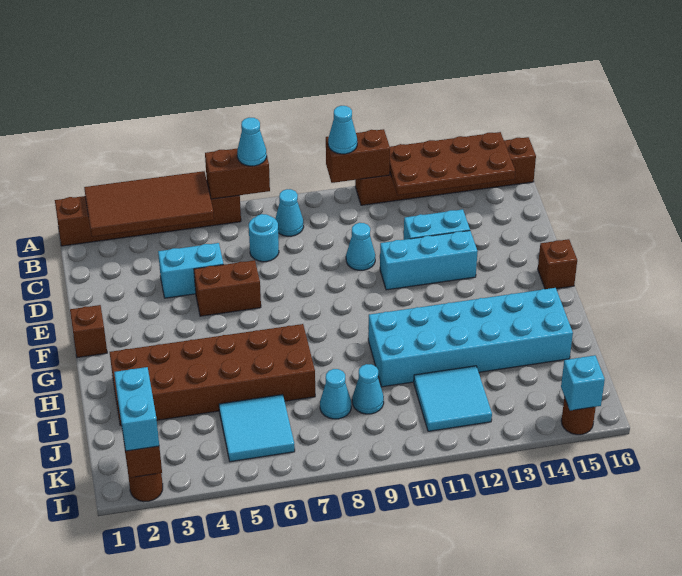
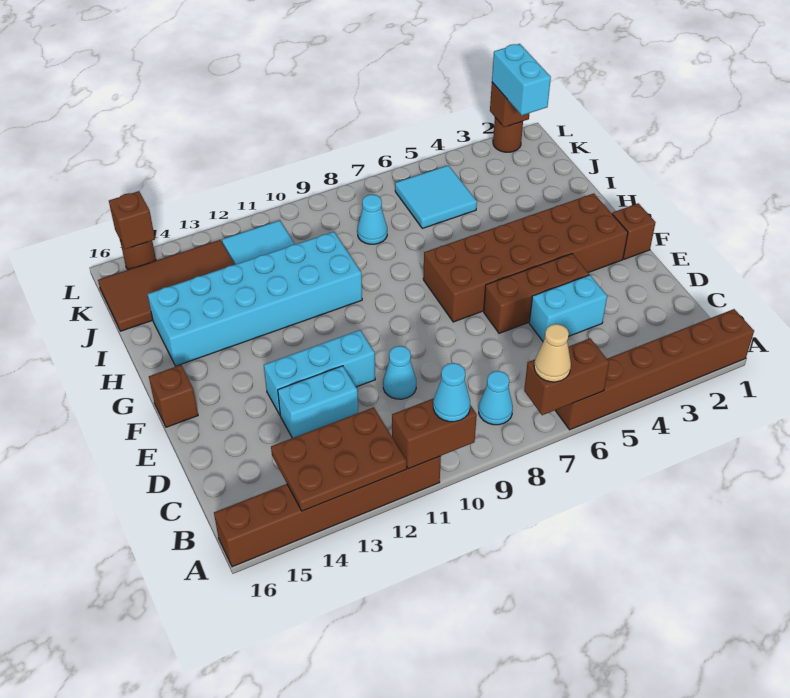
brown tile A2:B5 level 2 -> brown tile J13:K16 level 1
cyan cone A7 level 3 -> tan cone A7 level 3
brown plate A12:B15 level 2 -> brown plate A12:B14 level 2
cyan round brick C7 level 1 -> none
brown brick E5:E6 level 1 -> brown brick E4:E6 level 1
brown brick H2:I7 level 1 -> brown brick F2:G7 level 1
cyan cone J9 level 1 -> none
cyan brick L15 level 2 -> brown brick L15 level 2

